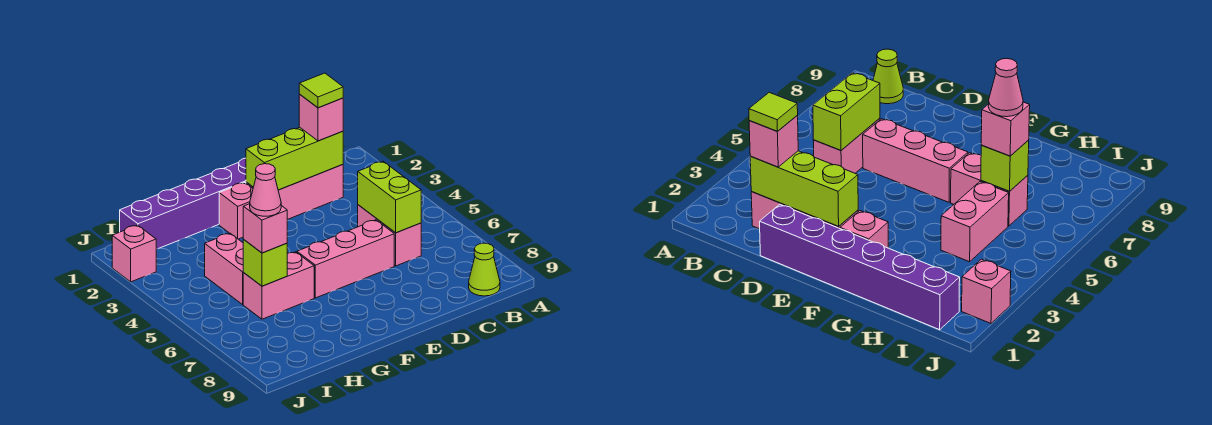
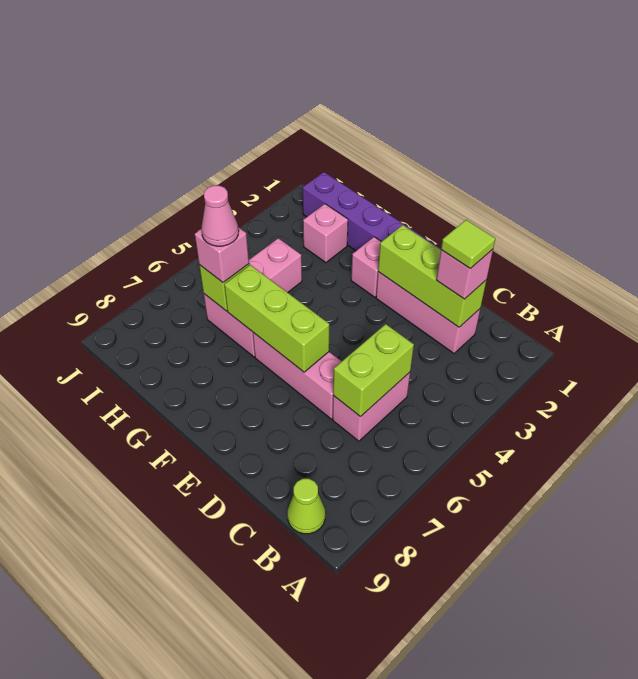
none -> lime brick E6:G6 level 2
pink brick J2 level 1 -> pink brick H2 level 1

